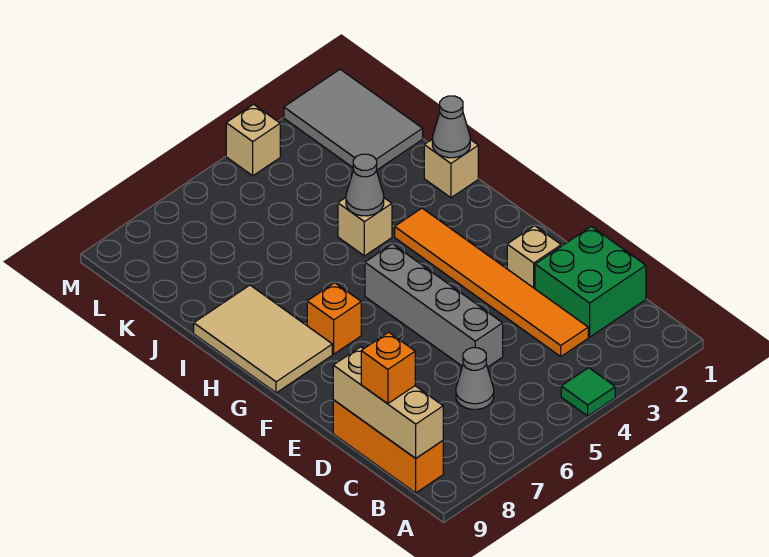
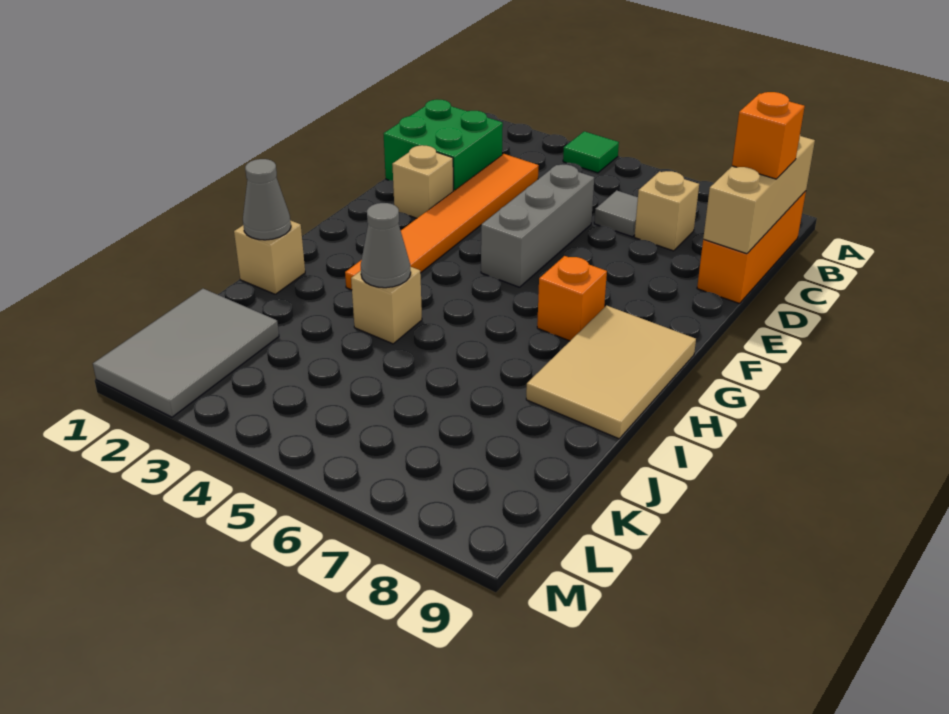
grey cone C6 level 1 -> grey tile C6 level 1
grey brick D5:G5 level 1 -> grey brick D5:F5 level 1
tan brick M4 level 1 -> tan brick C7 level 1

